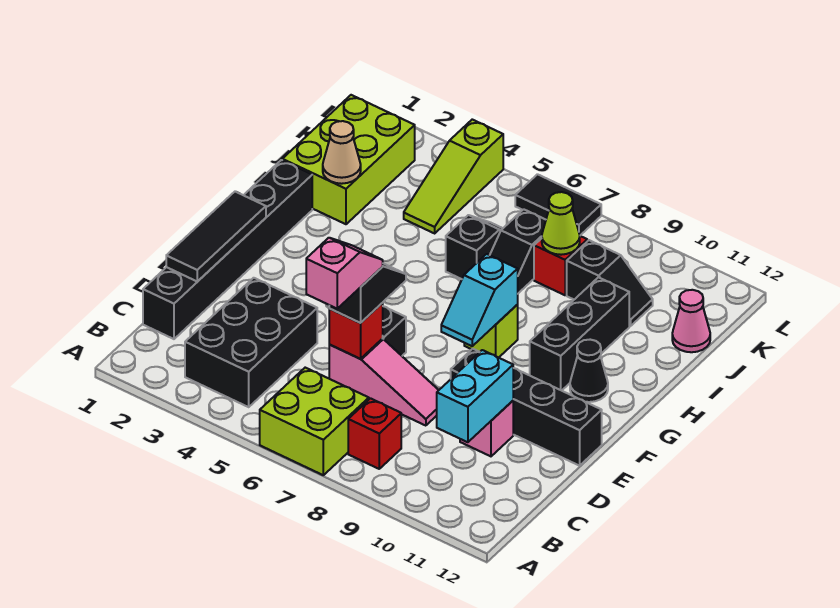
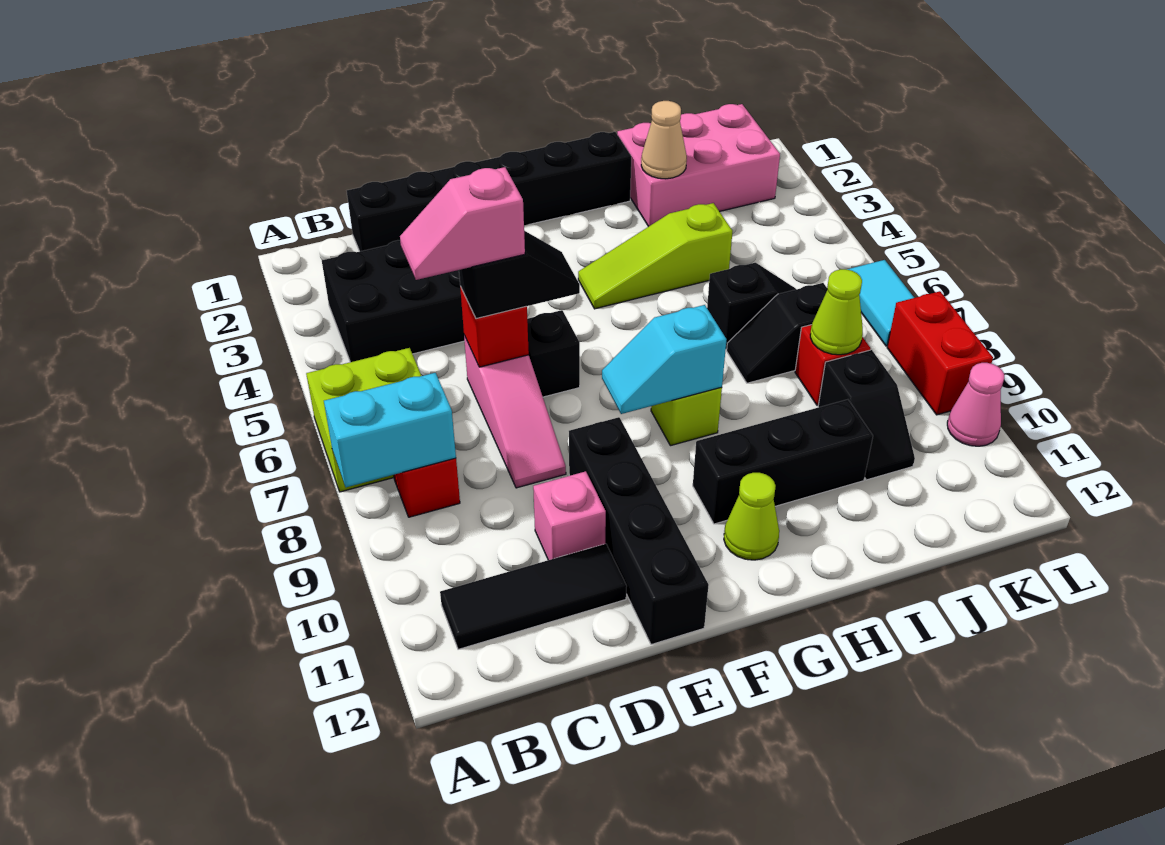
pink slope C6:D6 level 4 top C -> pink slope C6:D6 level 4 top D
cyan brick C10:D10 level 2 -> cyan brick A8:B8 level 2
black tile D1:F1 level 2 -> black tile B11:D11 level 1
black cone G11 level 1 -> lime cone G11 level 1
lime brick I1:K2 level 1 -> pink brick I1:K2 level 1
lime slope J4:L4 level 1 top L -> lime slope G4:I4 level 1 top I
pink cone J12 level 1 -> pink cone L10 level 1
black tile L6:L7 level 1 -> cyan tile L6:L7 level 1
none -> red brick L8:L9 level 1

